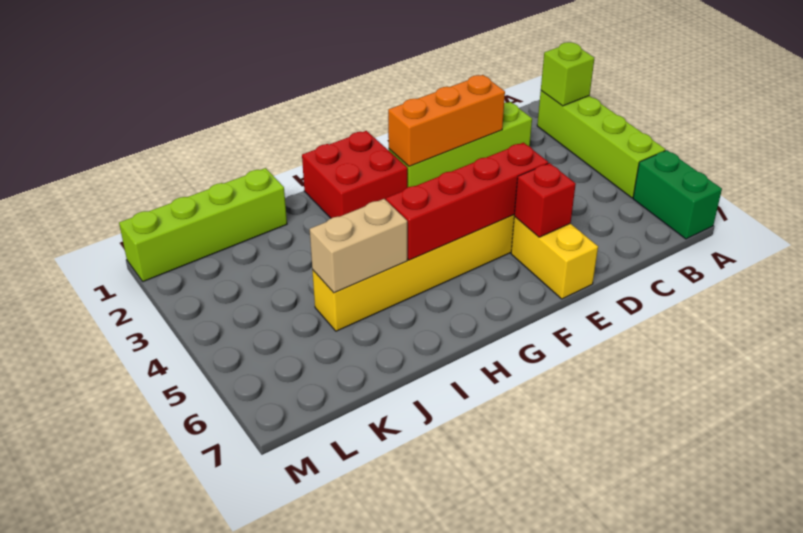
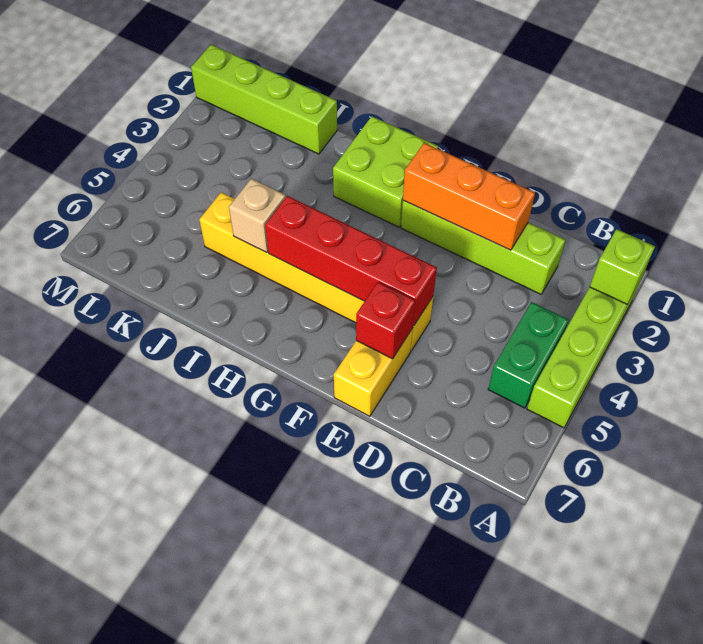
green brick A6:A7 level 1 -> green brick B4:B5 level 1
red brick G1:H2 level 1 -> lime brick G1:H2 level 1
tan brick I5:J5 level 2 -> tan brick I5 level 2

